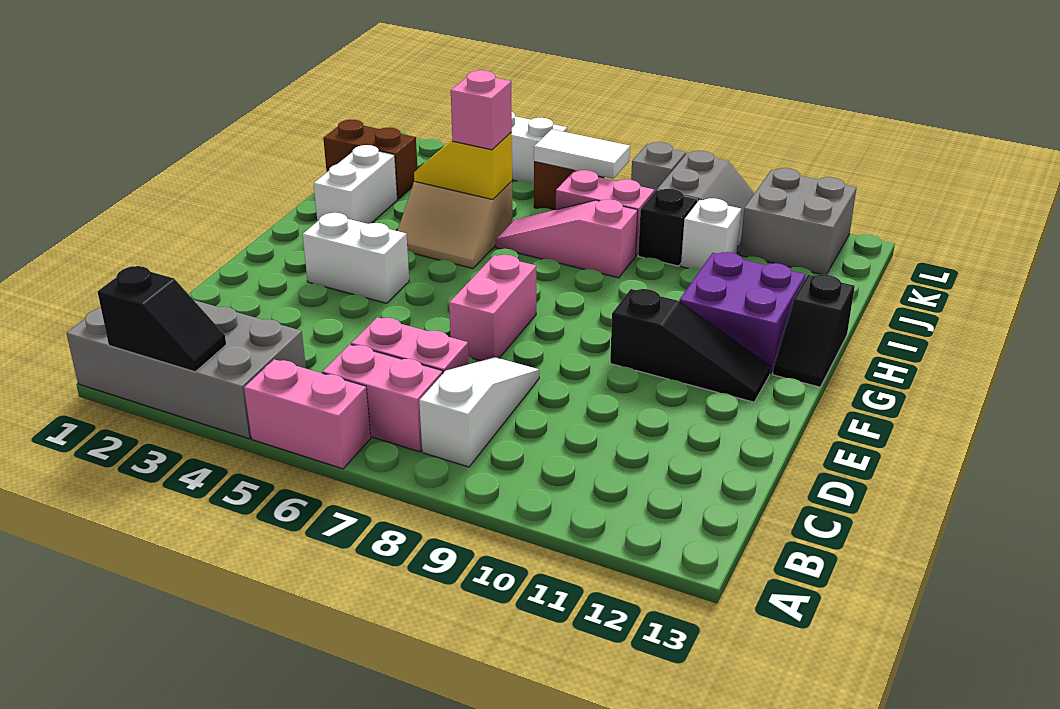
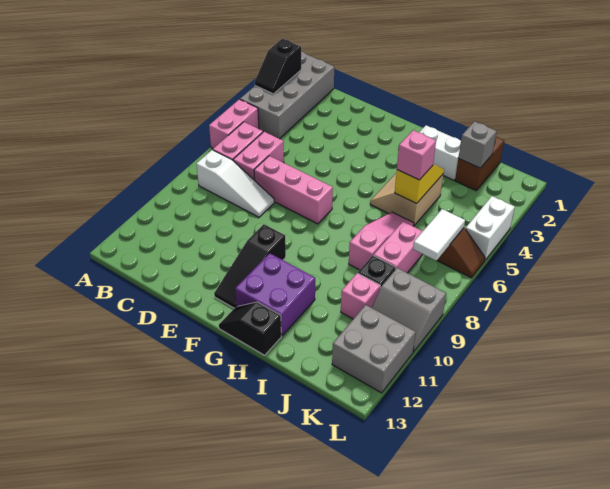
pink brick E7:F7 level 1 -> pink brick D7:F7 level 1
white brick F3:F4 level 1 -> none
white brick J10 level 1 -> pink brick J10 level 1
grey brick L8 level 1 -> grey brick J2 level 2

